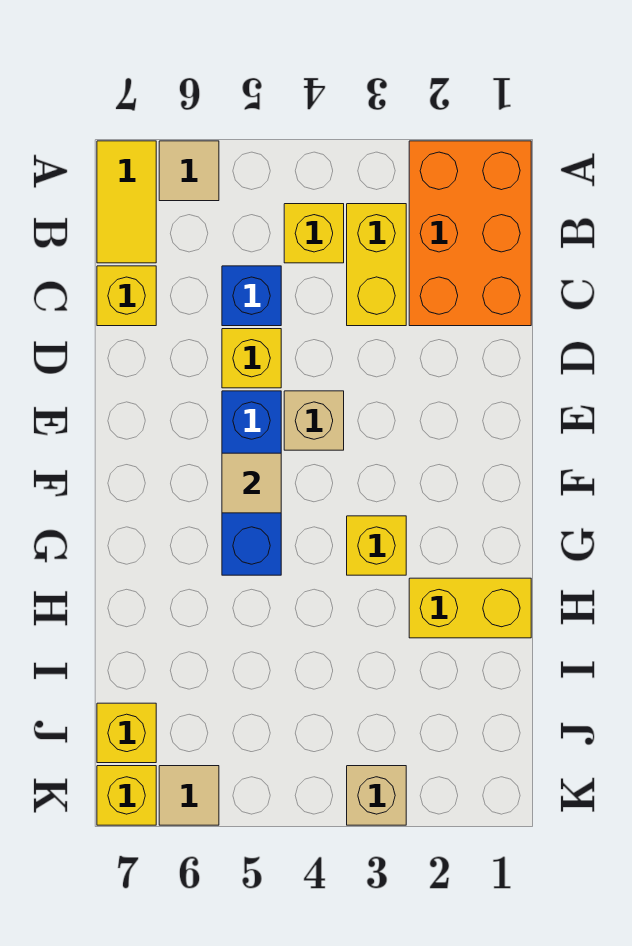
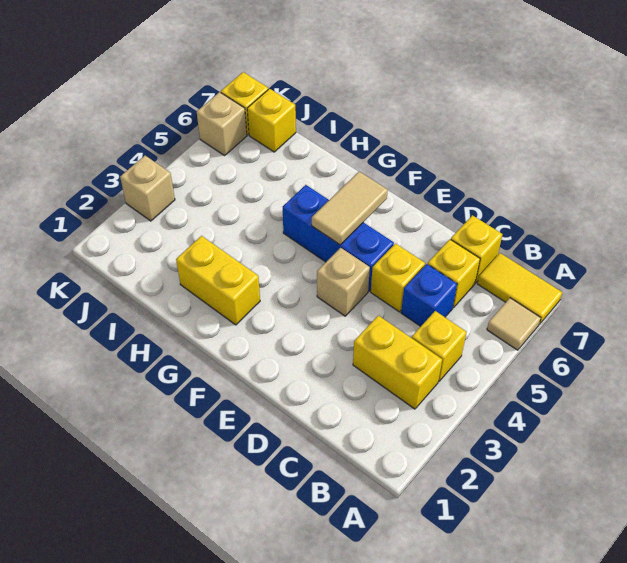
orange brick A1:C2 level 1 -> none
tan tile F5 level 2 -> tan tile F5:F6 level 2
yellow brick G3 level 1 -> yellow brick C6 level 1
yellow brick H1:H2 level 1 -> yellow brick G2:H2 level 1
tan tile K6 level 1 -> tan brick K6 level 1

